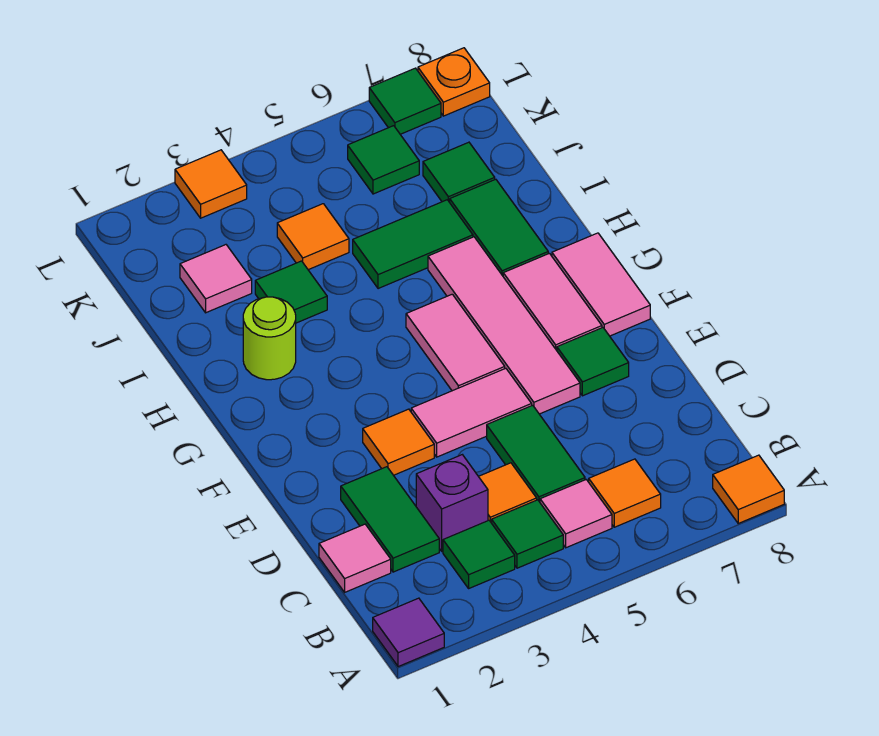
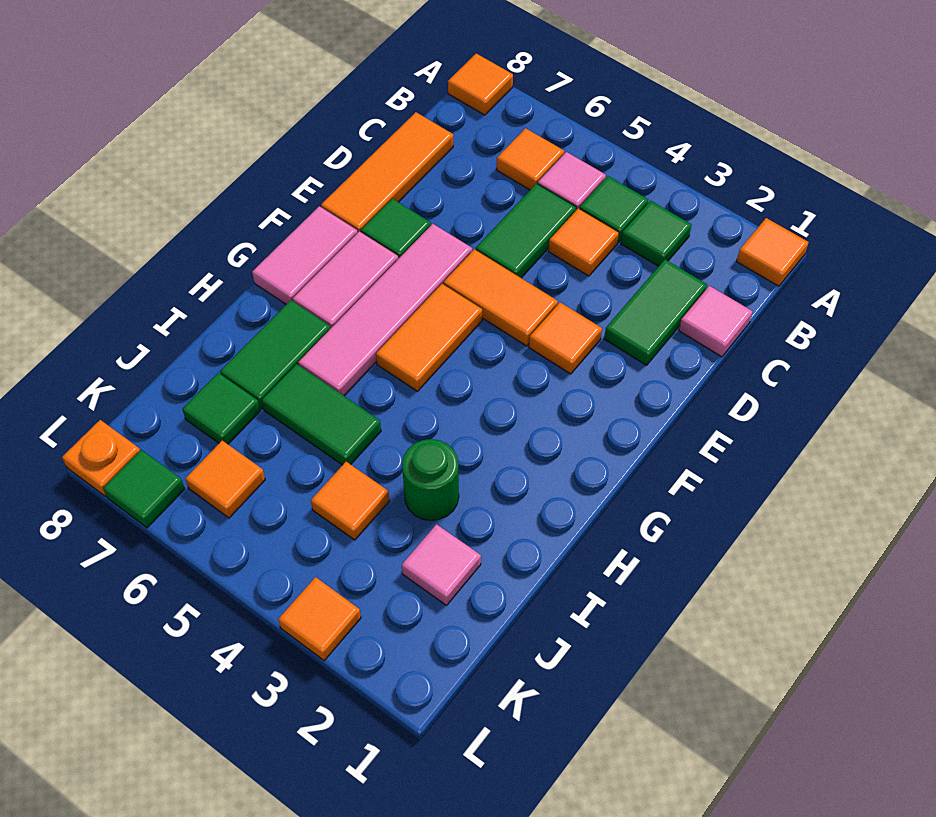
purple tile A1 level 1 -> orange tile A1 level 1
purple brick C3 level 1 -> none
none -> orange tile C8:E8 level 1
pink tile E4:E5 level 1 -> orange tile E4:E5 level 1
pink tile F5:G5 level 1 -> orange tile F5:G5 level 1
lime round brick H2 level 1 -> none
green tile I3 level 1 -> green round brick I3 level 1
green tile K6 level 1 -> orange tile K6 level 1

